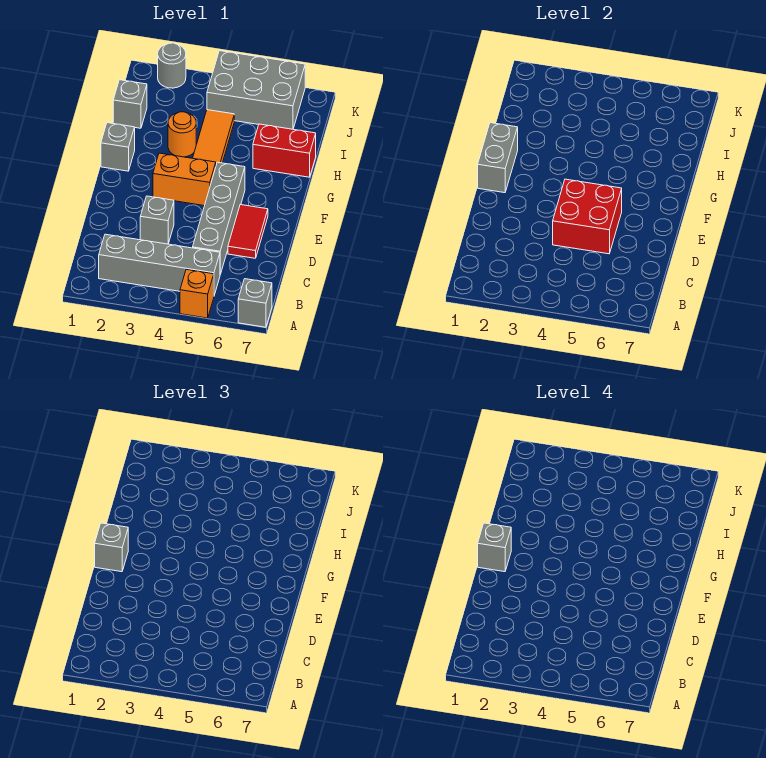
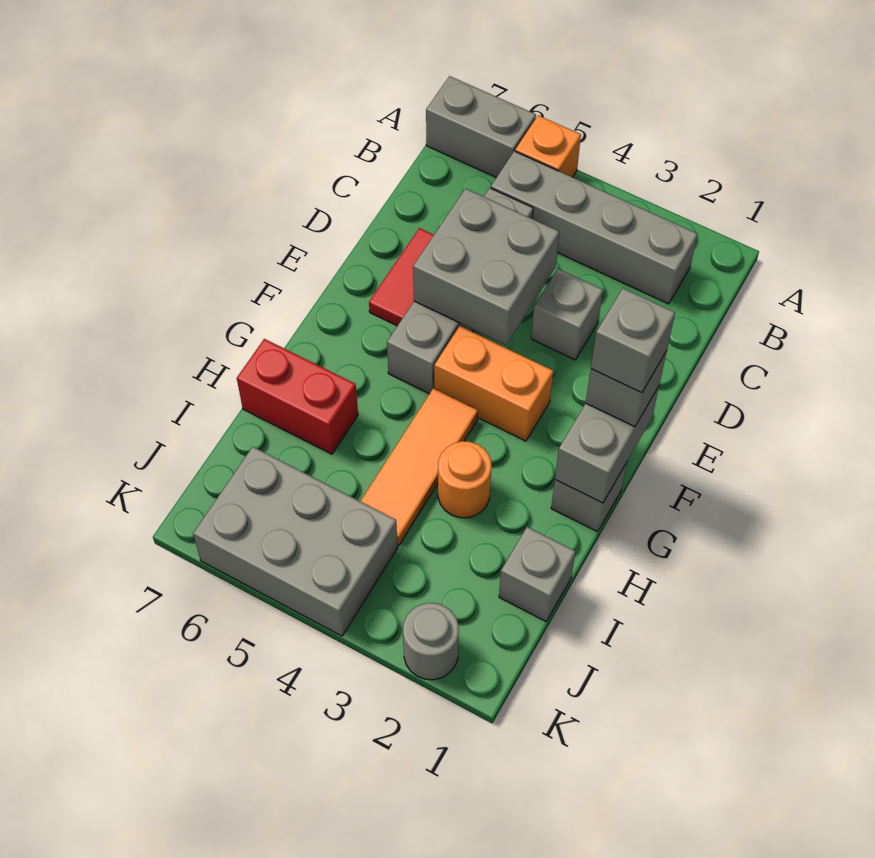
grey brick A7 level 1 -> grey brick A6:A7 level 1
red brick D4:E5 level 2 -> grey brick D4:E5 level 2

